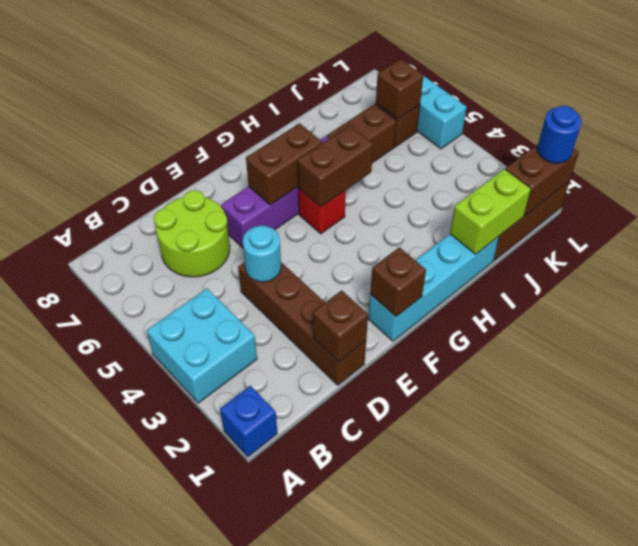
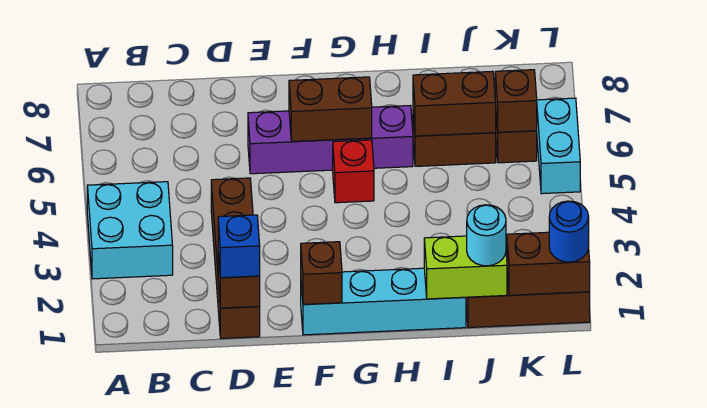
blue brick A1 level 1 -> blue brick D1 level 3
lime round brick C6:D7 level 1 -> none
cyan round brick D4 level 2 -> cyan round brick J1 level 3
brown brick G5:H5 level 2 -> brown brick I6:J6 level 2

